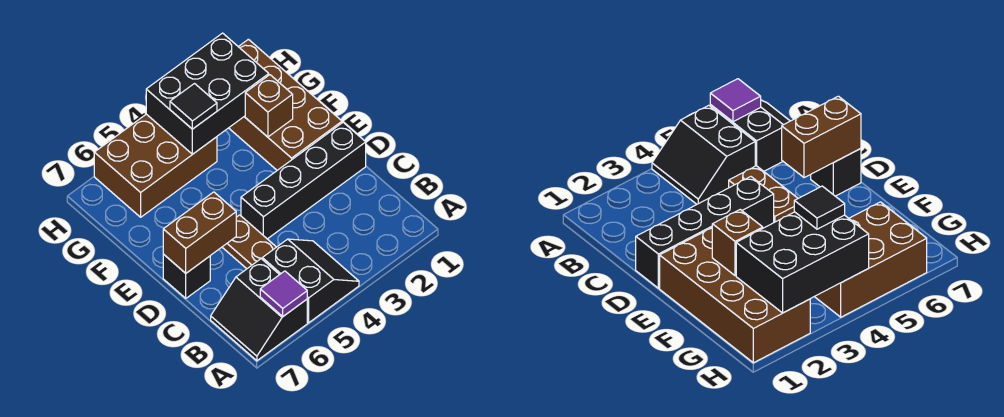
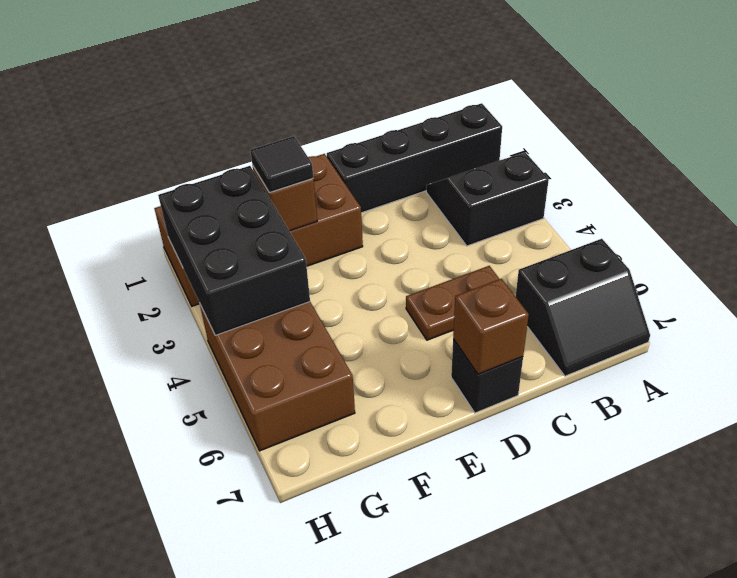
black slope A4:B5 level 1 top 5 -> black slope A2:B3 level 1 top 3
purple tile A6 level 2 -> none
black brick D1:D4 level 1 -> black brick A1:D1 level 1
brown brick D6:D7 level 2 -> brown brick D7 level 2
black tile G4 level 3 -> black tile F2 level 3

